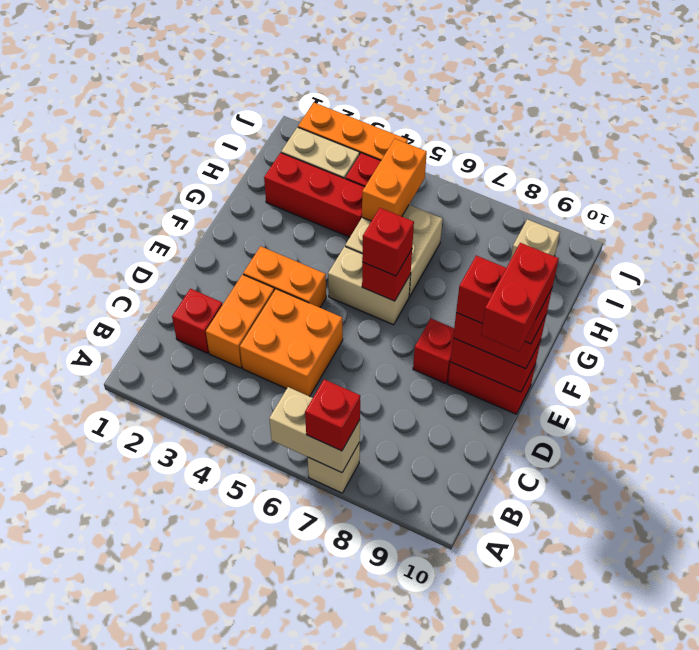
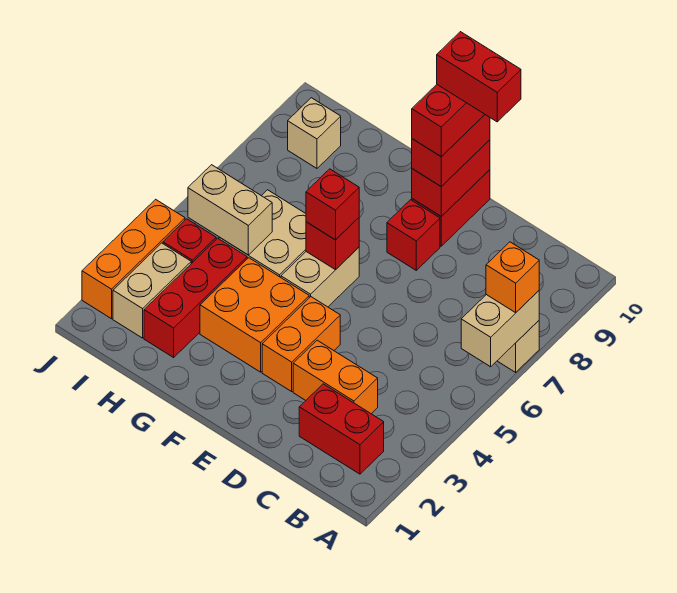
red brick A7 level 3 -> orange brick A7 level 3
red brick C2 level 1 -> red brick B2:C2 level 1
orange brick C4:D5 level 1 -> orange brick F3:G4 level 1
orange brick H5:I5 level 2 -> tan brick H5:I5 level 2

